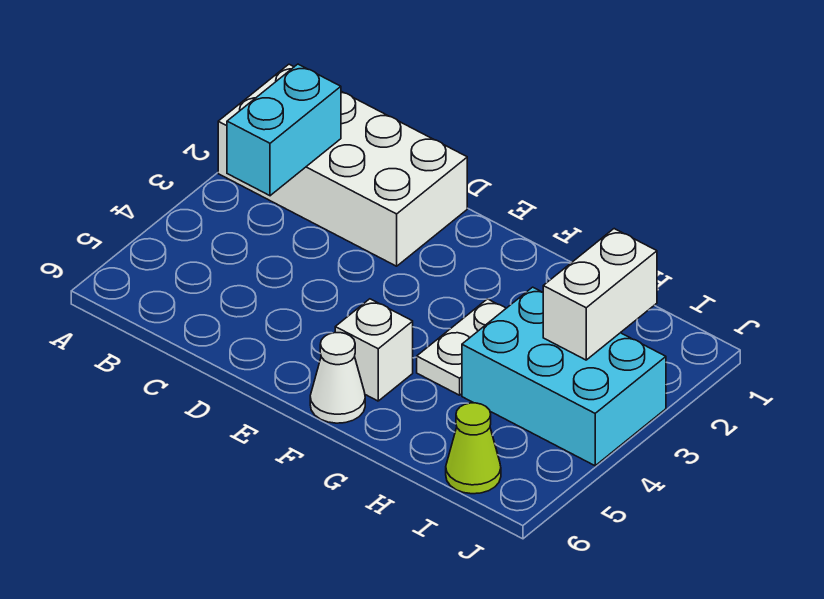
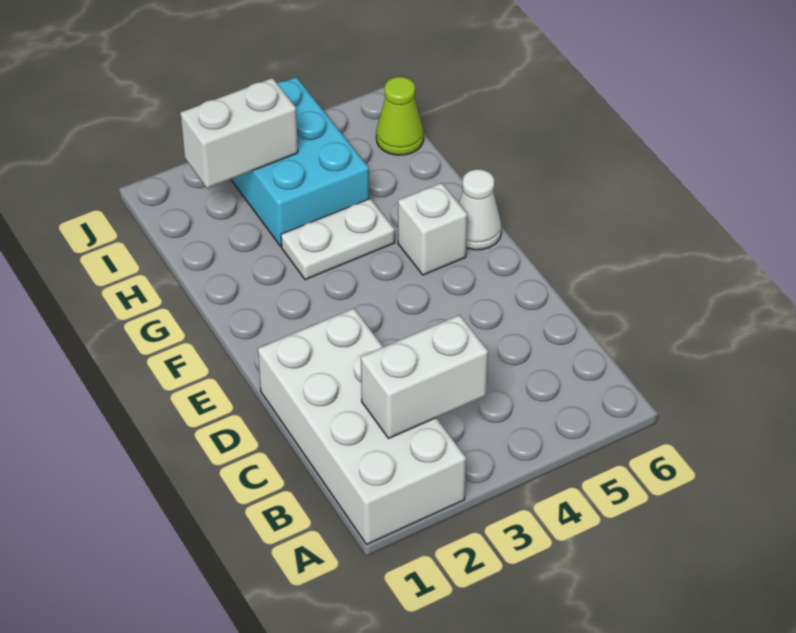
cyan brick B2:B3 level 2 -> white brick B2:B3 level 2

